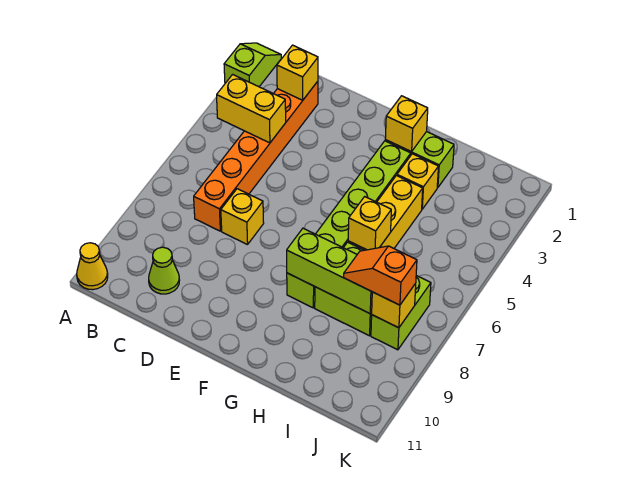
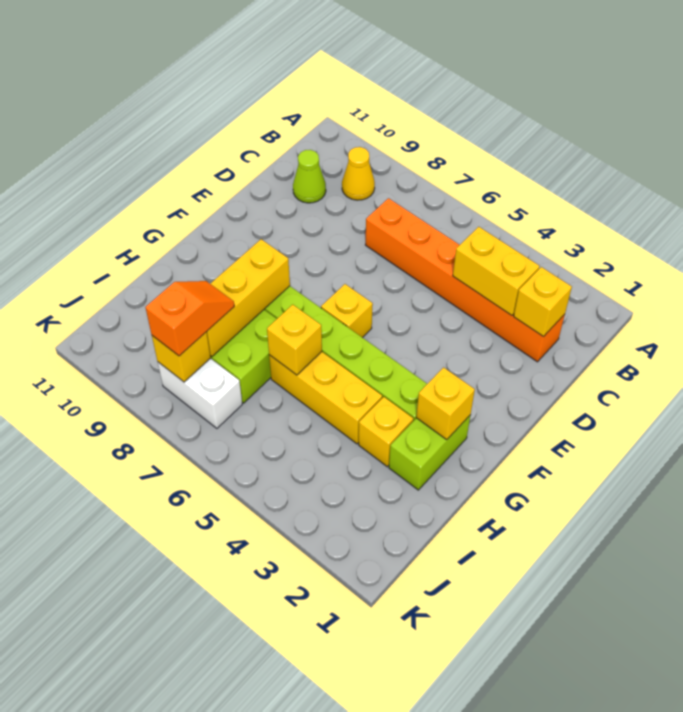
lime slope A1:A2 level 1 top 2 -> none
yellow cone A11 level 1 -> yellow cone B9 level 1
yellow brick B4:C4 level 2 -> yellow brick C3:C4 level 2
yellow brick D7 level 1 -> yellow brick F6 level 1
lime brick G8:I8 level 2 -> yellow brick G8:I8 level 2
lime brick J7:J8 level 1 -> white brick J7:J8 level 1

